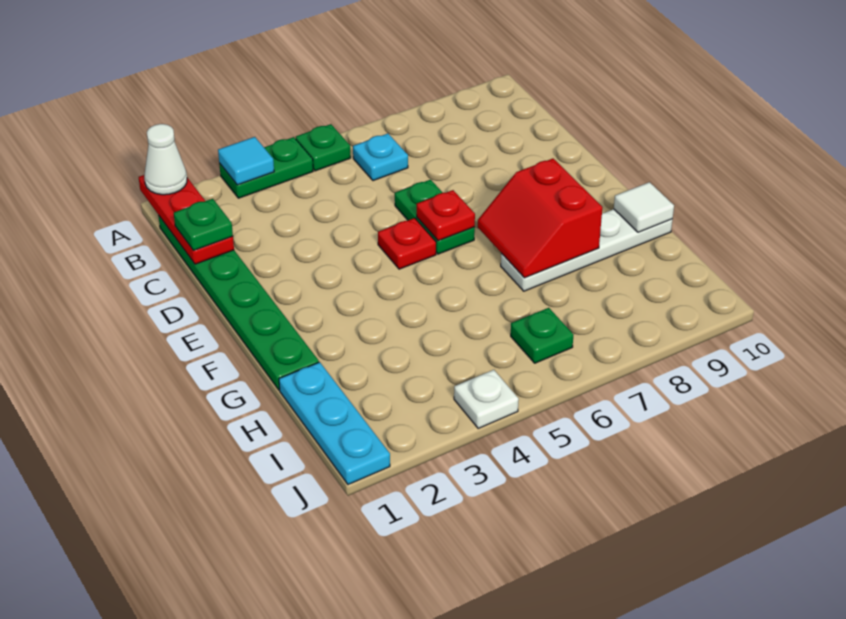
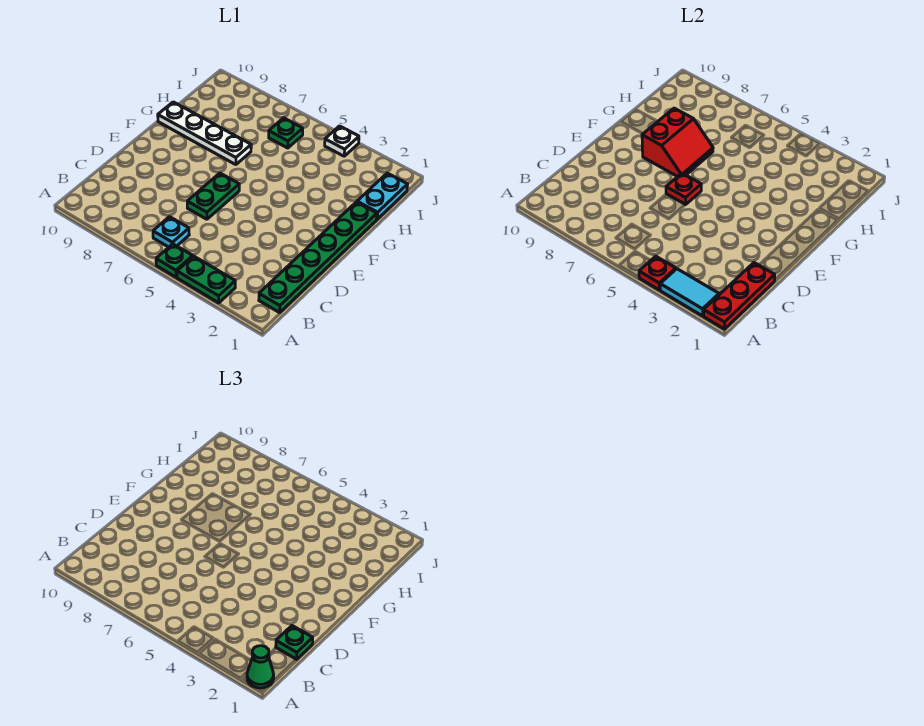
white cone A1 level 3 -> green cone A1 level 3
cyan tile A3 level 2 -> cyan tile A2:A3 level 2
red plate E5 level 1 -> red plate A4 level 2
white tile G10 level 2 -> none
cyan plate H1:J1 level 1 -> cyan plate H1:I1 level 1

